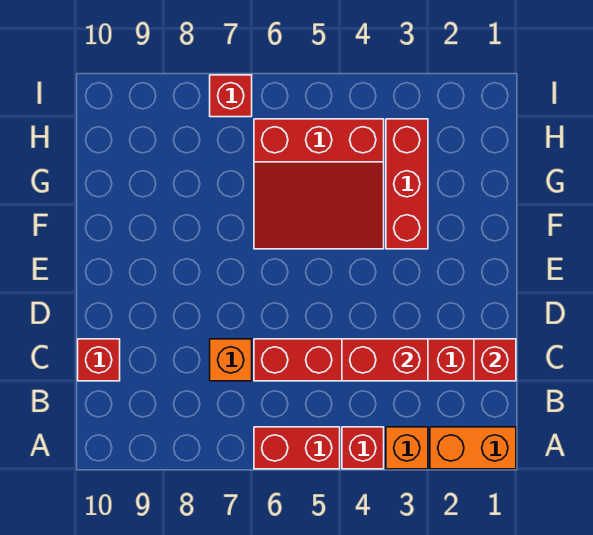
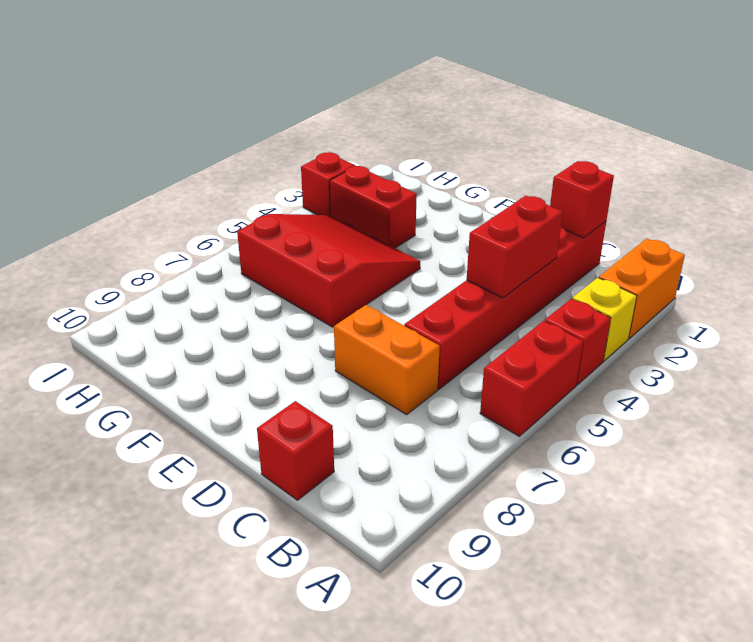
orange brick A3 level 1 -> yellow brick A3 level 1
orange brick C7 level 1 -> orange brick C7:D7 level 1
red brick F3:H3 level 1 -> red brick G3:H3 level 1
red slope F4:H6 level 1 top H -> red slope F4:H6 level 1 top 6
red brick I7 level 1 -> red brick I3 level 1

